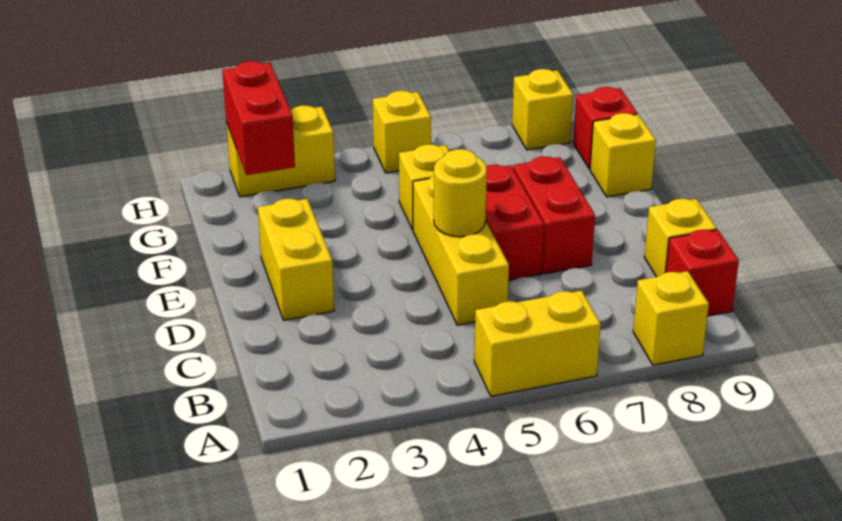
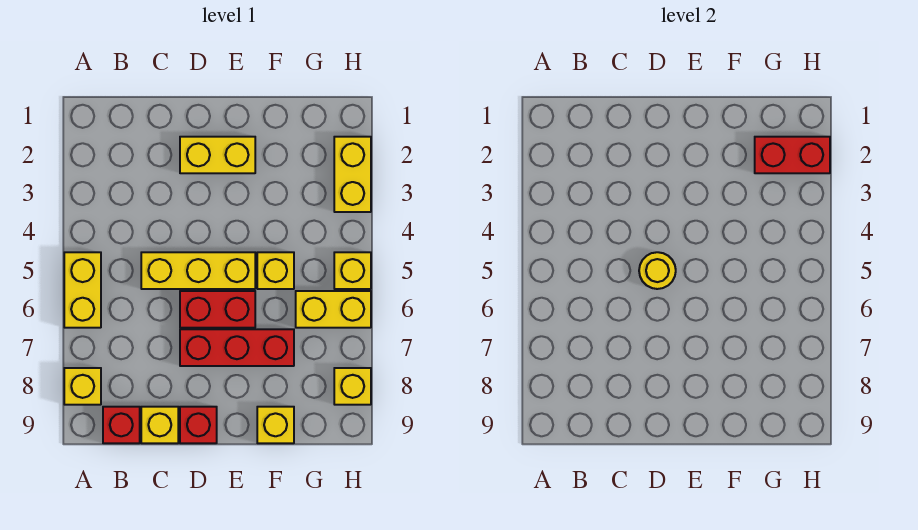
red brick D7:E7 level 1 -> red brick D7:F7 level 1
none -> yellow brick G6:H6 level 1
red brick G9 level 1 -> red brick D9 level 1

